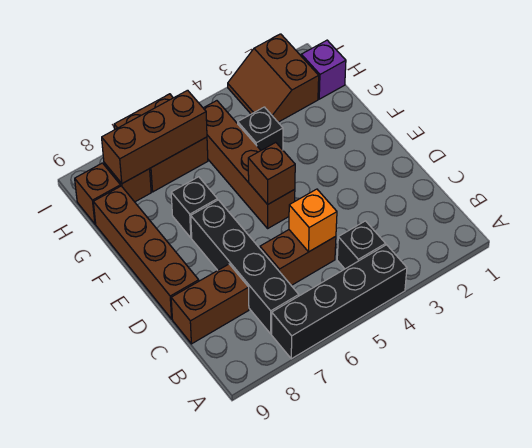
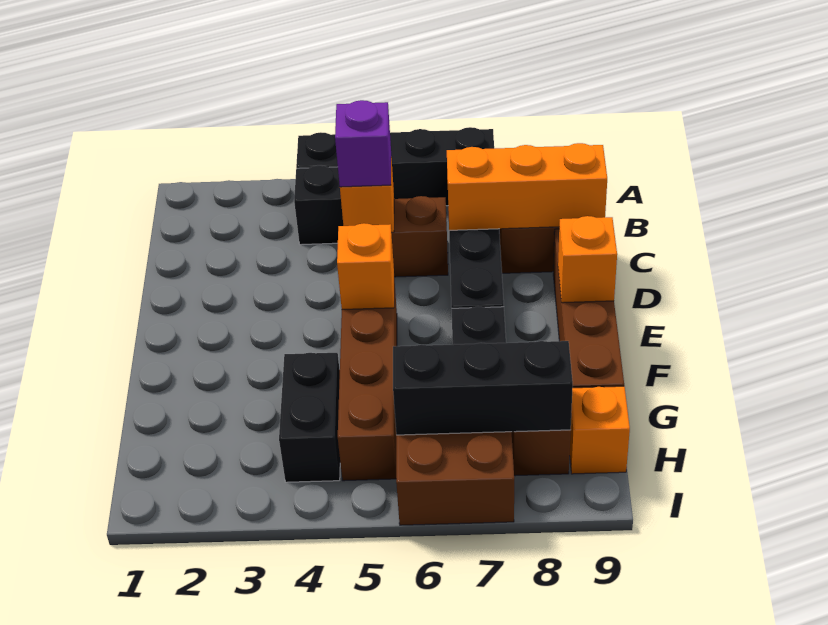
none -> orange brick C7:C9 level 2
brown brick E5 level 2 -> orange brick E5 level 2
none -> orange brick E9 level 2
black brick G4 level 1 -> black brick G4:H4 level 1
purple brick H1 level 1 -> purple brick C5 level 3
brown slope H2:I3 level 1 top 2 -> none
brown brick H6:H8 level 2 -> black brick H6:H8 level 2
brown brick H9 level 1 -> orange brick H9 level 1

